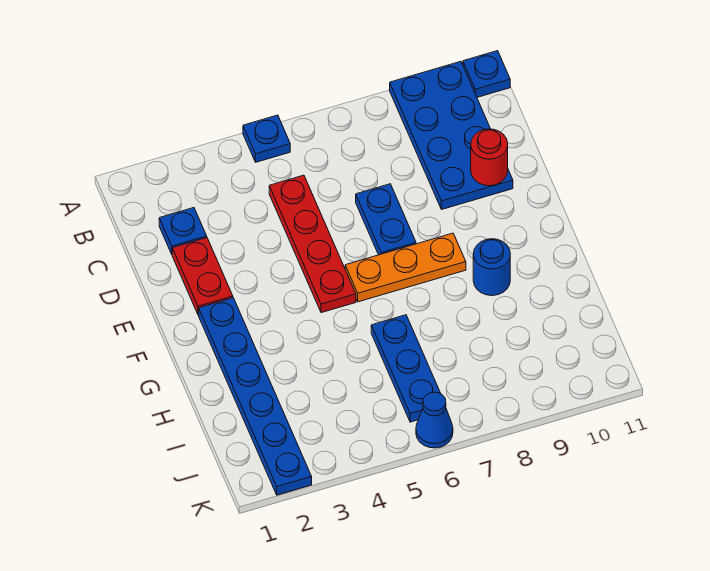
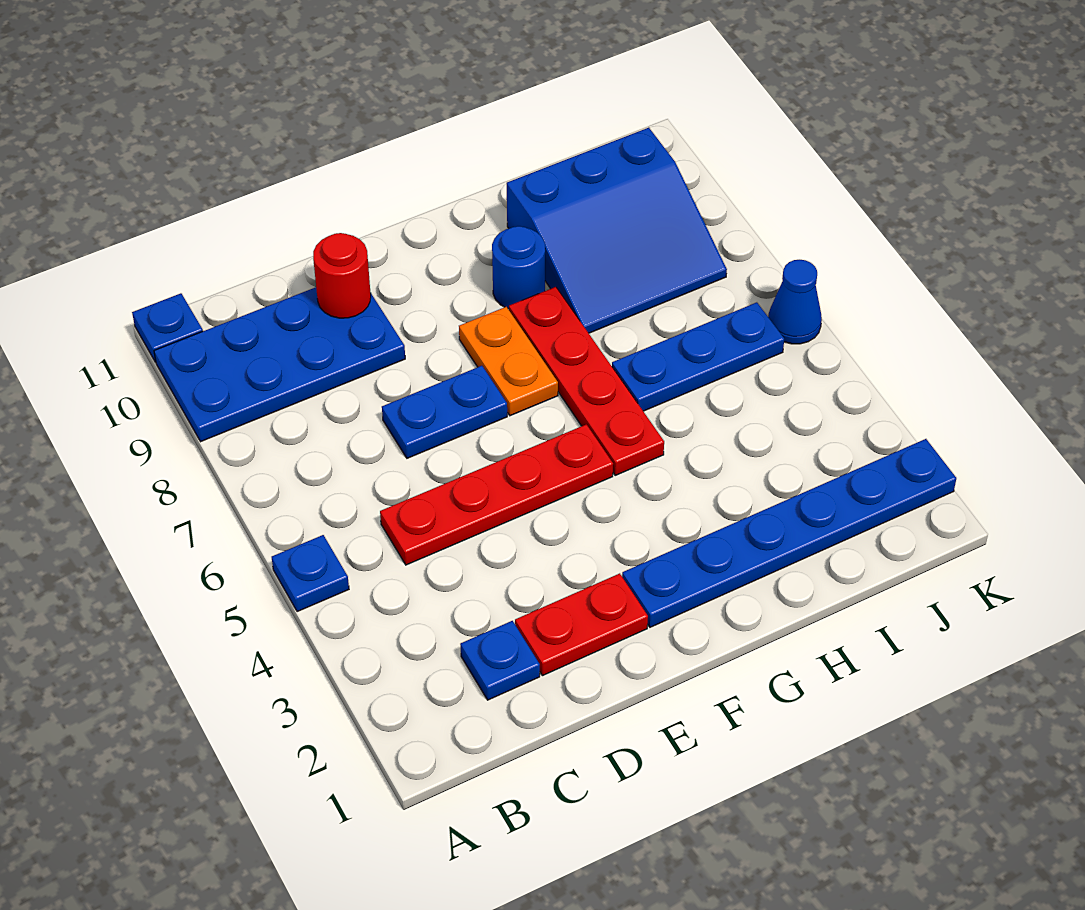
orange plate F6:F8 level 1 -> orange plate F7:F8 level 1
none -> red plate G5:G8 level 1
none -> blue slope H8:J10 level 1 top 10

